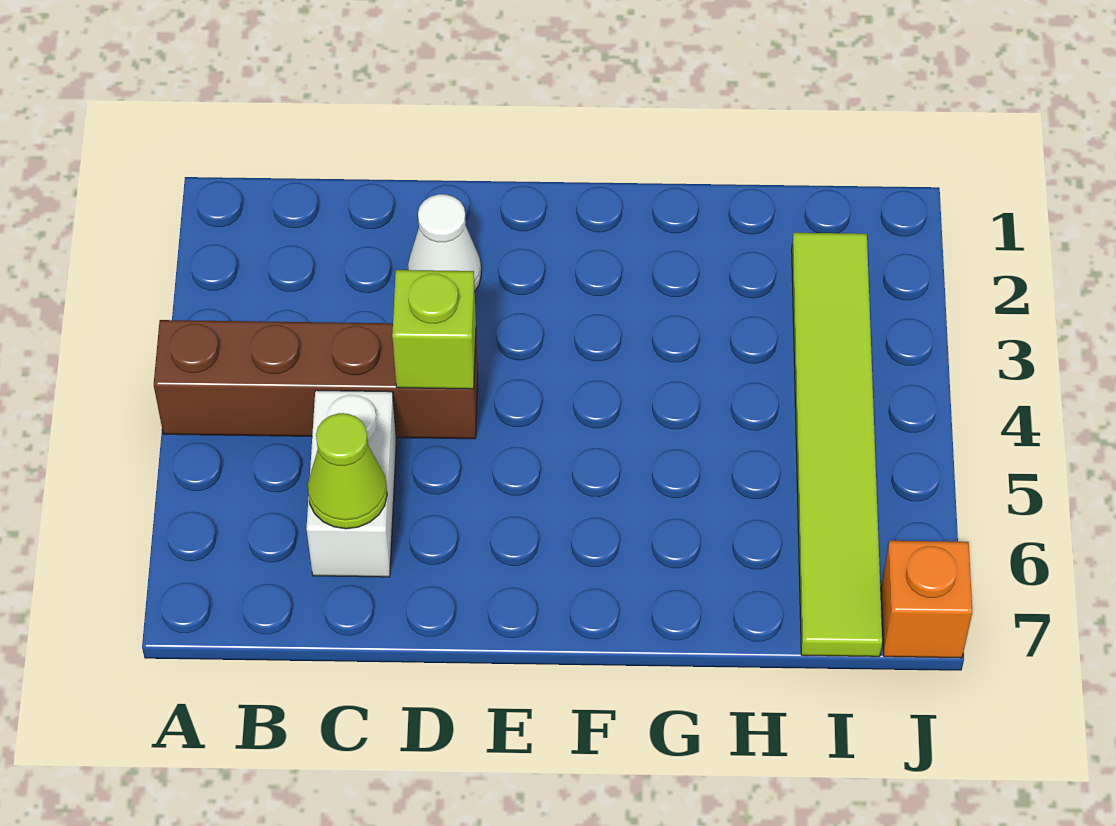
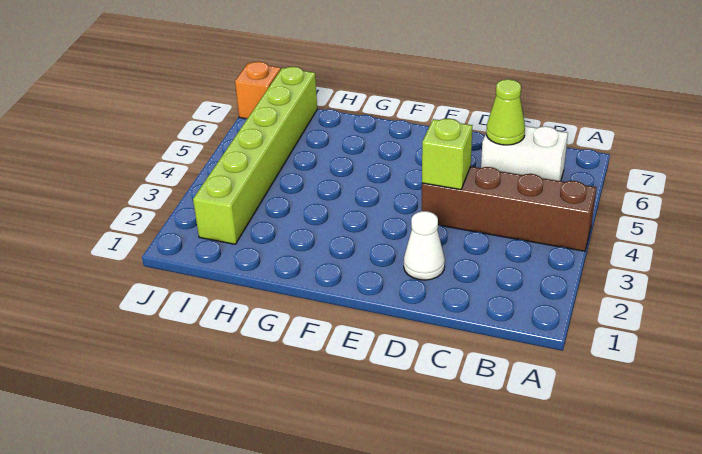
white brick C5:C6 level 1 -> white brick B6:C6 level 1
lime tile I2:I7 level 1 -> lime brick I2:I7 level 1

